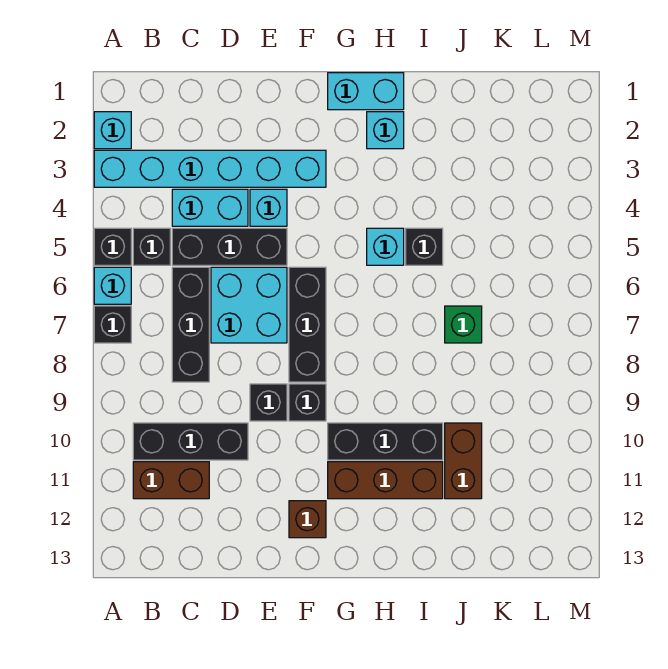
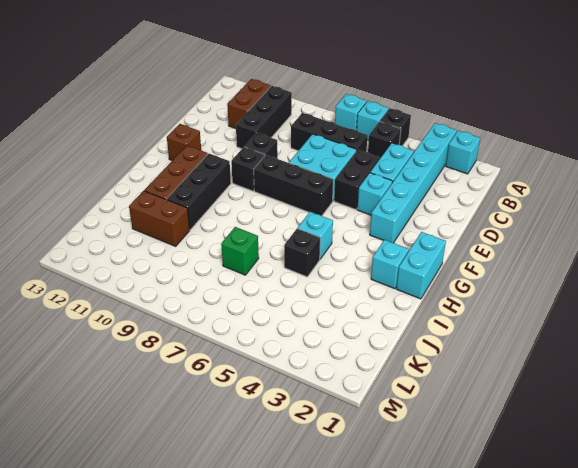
black brick A7 level 1 -> cyan brick A7 level 1
black brick C5:E5 level 1 -> black brick D5:E5 level 1

